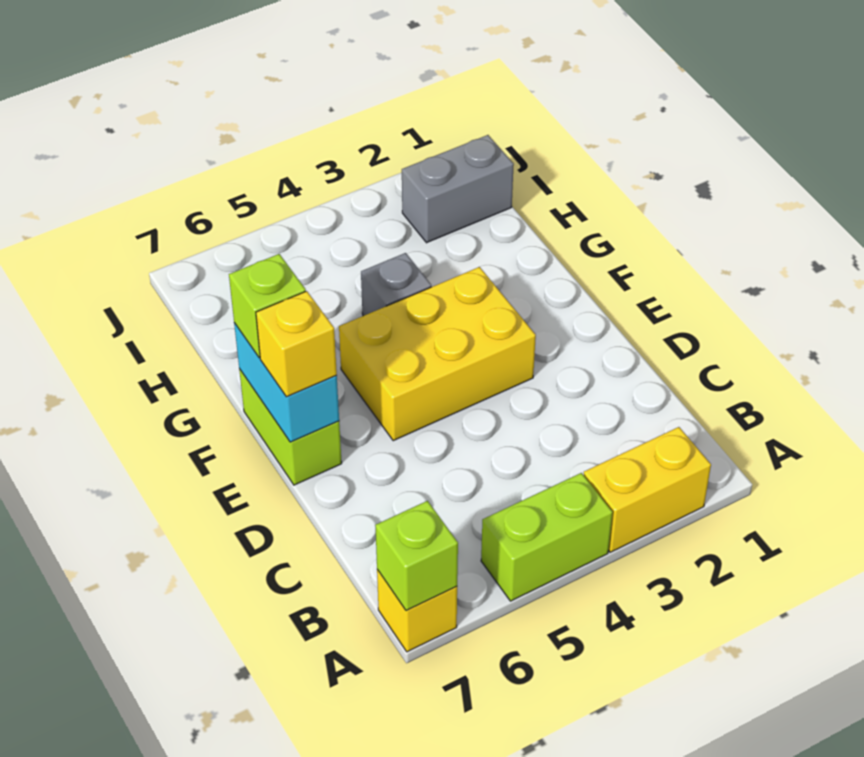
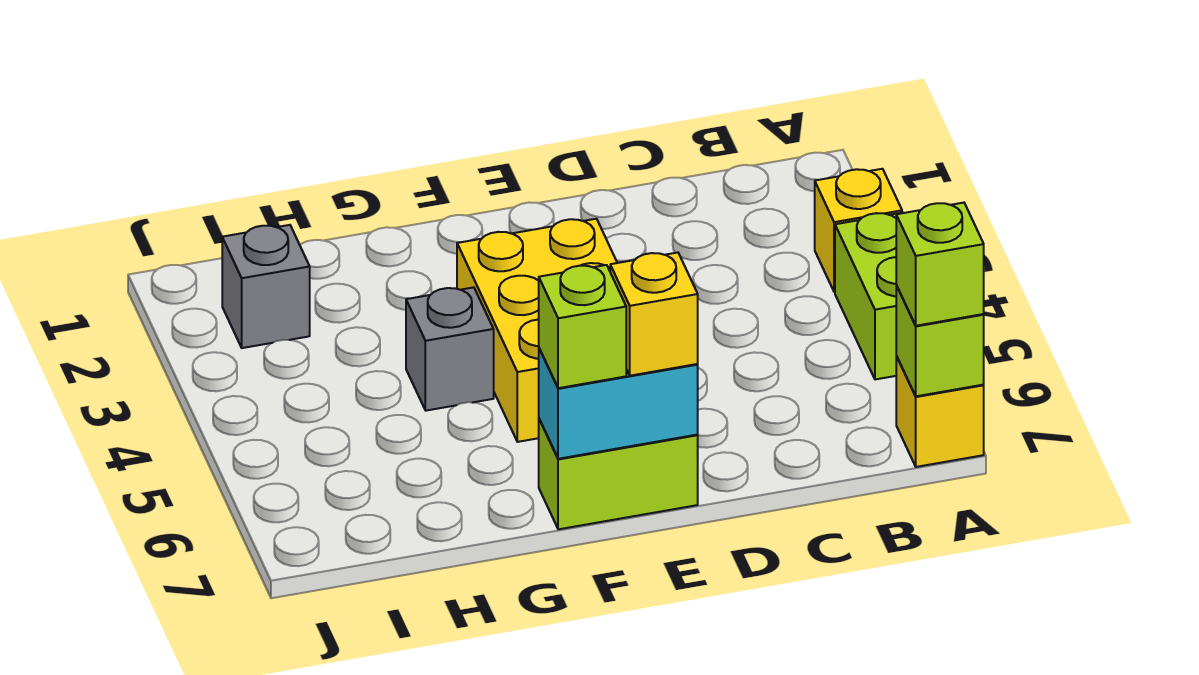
yellow brick A2:A3 level 1 -> yellow brick A3 level 1
none -> lime brick A7 level 3
grey brick I1:I2 level 1 -> grey brick I2 level 1

